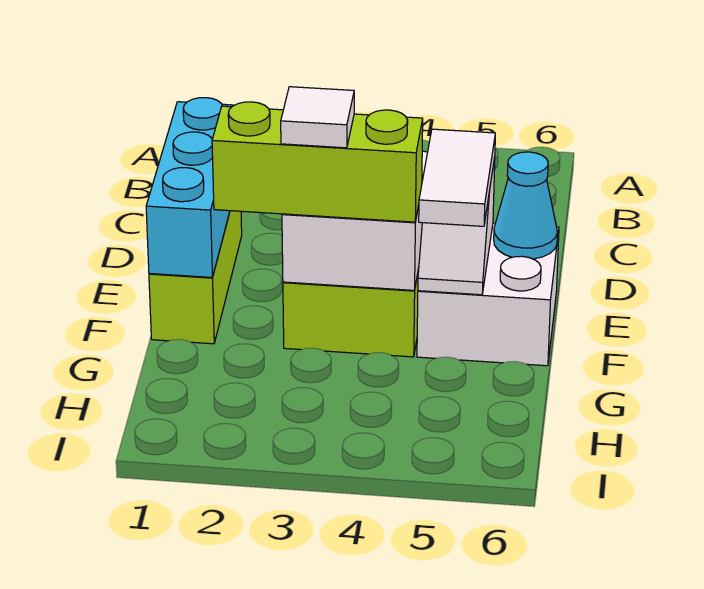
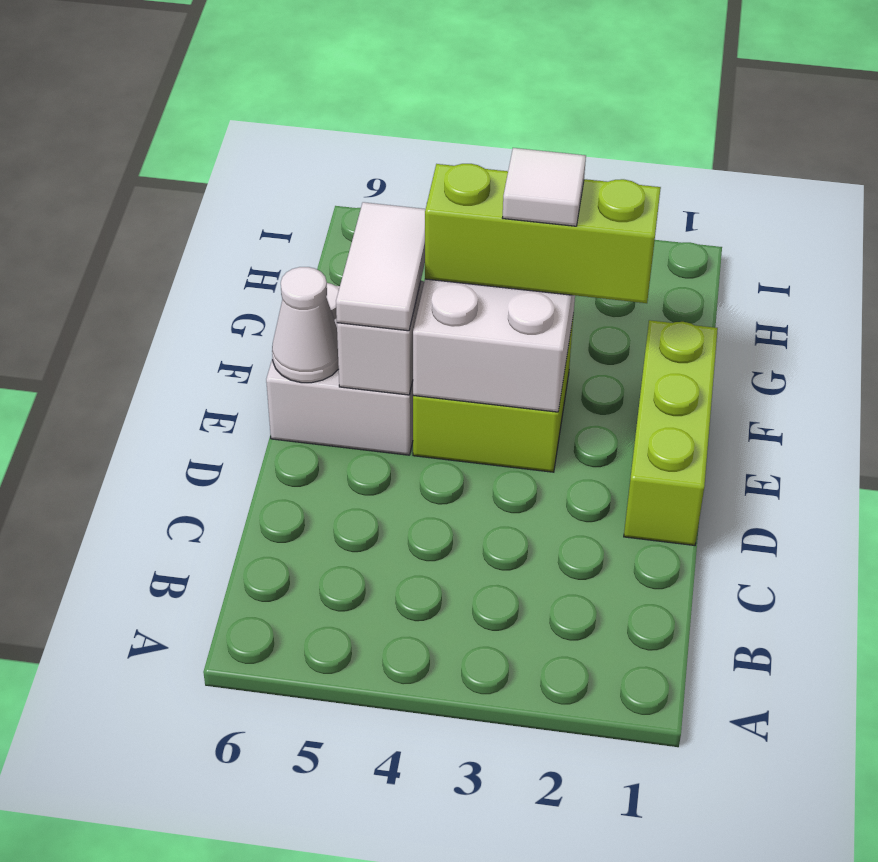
cyan brick D1:F1 level 2 -> none
cyan cone E6 level 2 -> white cone E6 level 2

